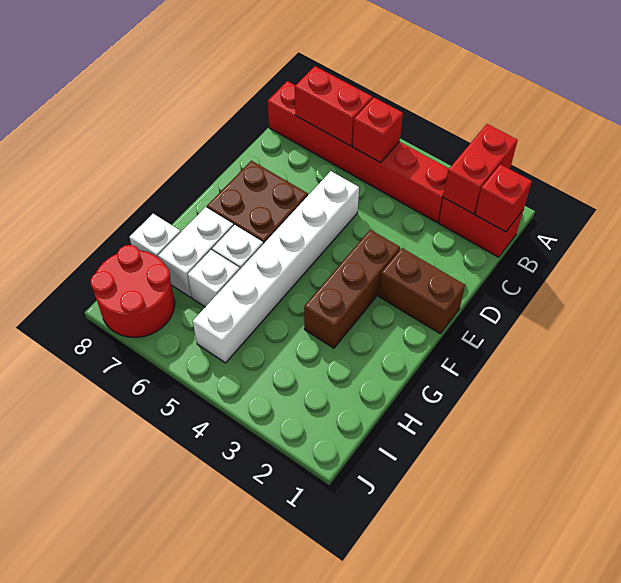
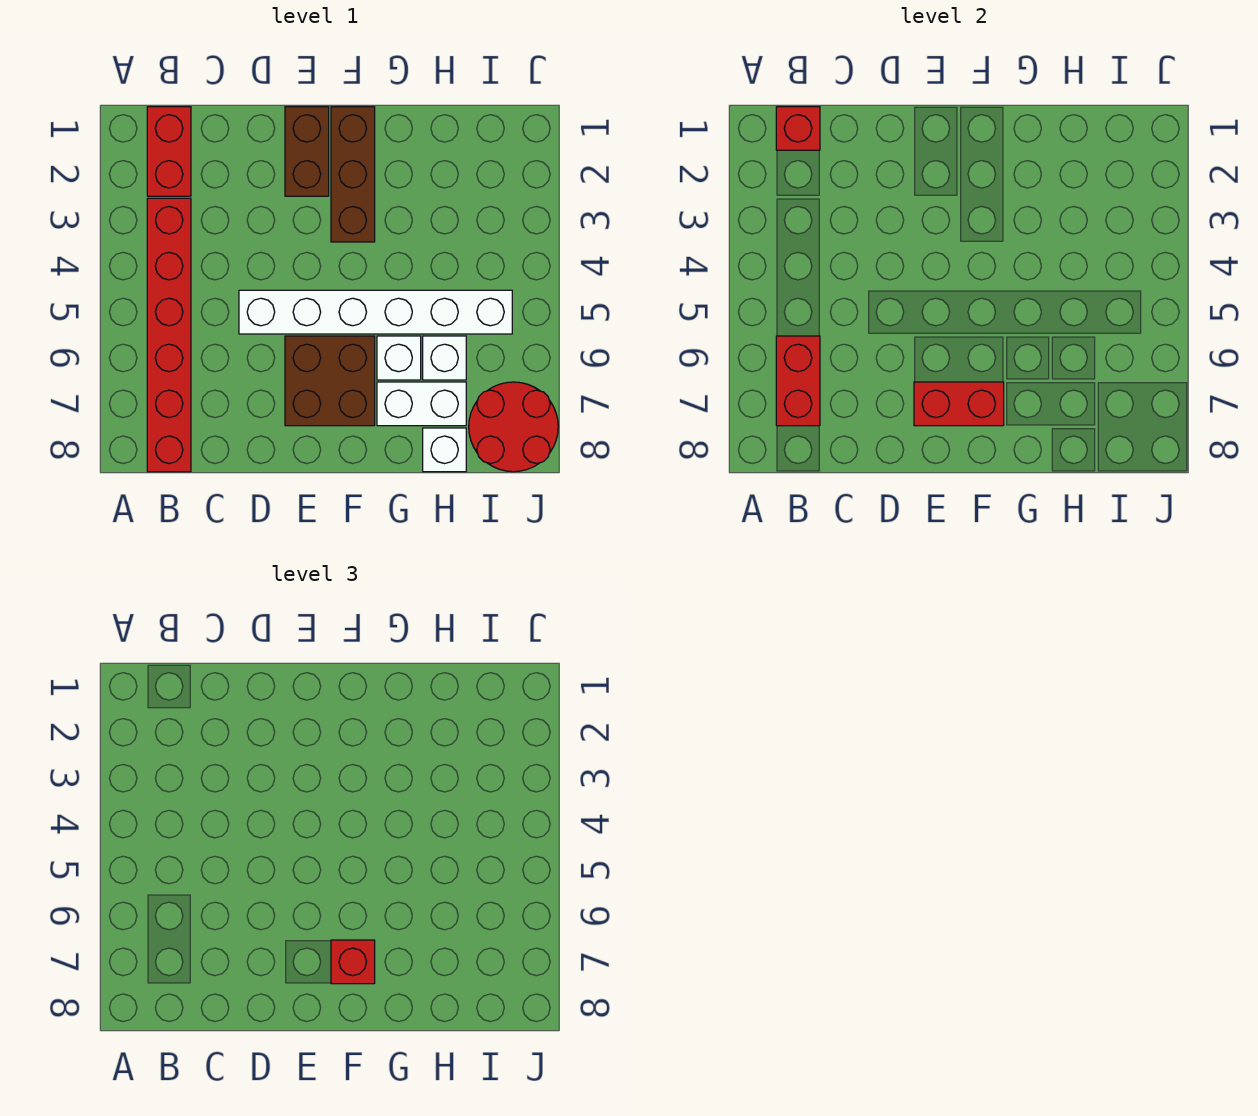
red brick A2:B2 level 2 -> red brick E7:F7 level 2
red brick B5 level 2 -> red brick F7 level 3
brown brick E3:G3 level 1 -> brown brick F1:F3 level 1

